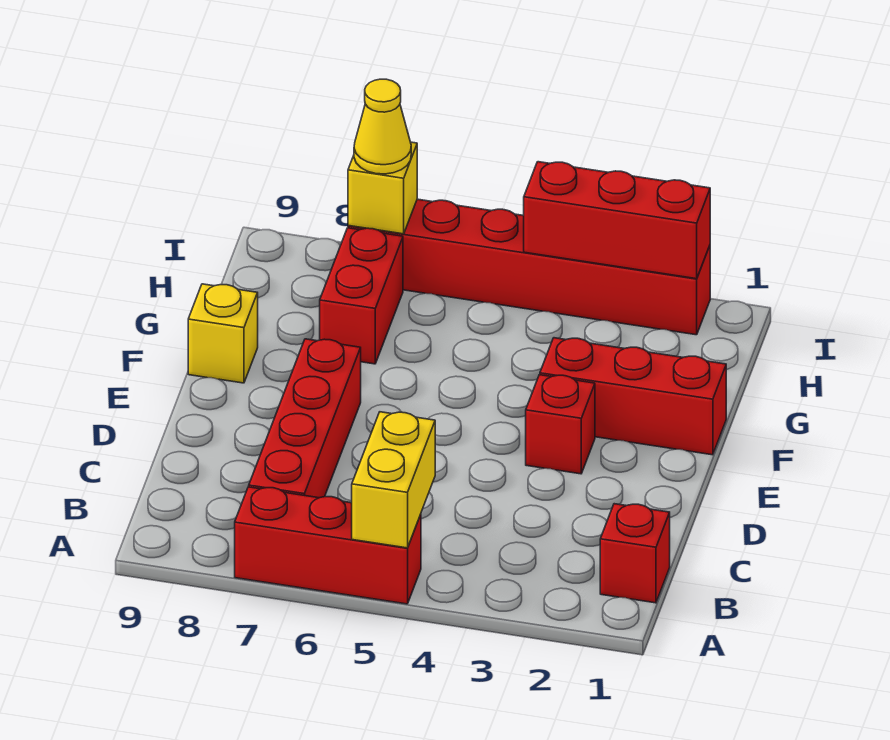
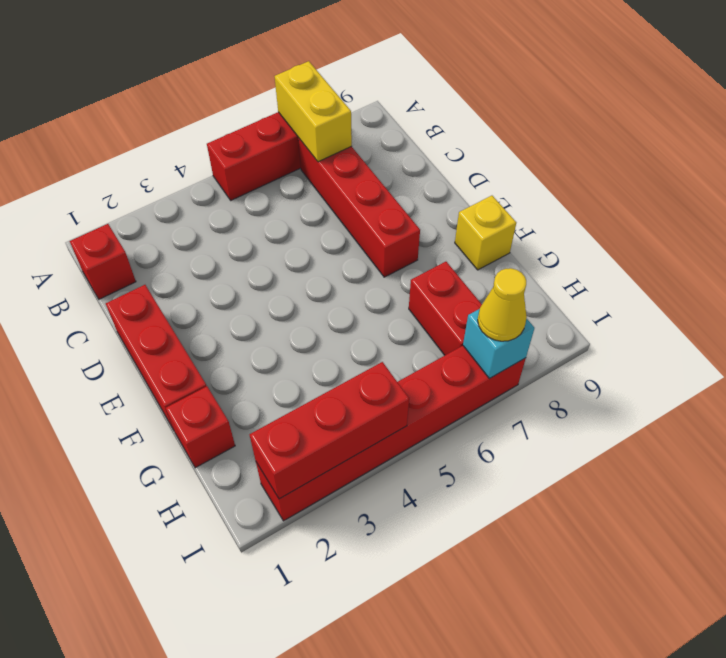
yellow brick A5:B5 level 2 -> yellow brick A7:B7 level 2
red brick E3 level 1 -> red brick G1 level 1
red brick F1:F3 level 1 -> red brick D1:F1 level 1
yellow brick I7 level 2 -> cyan brick I7 level 2

